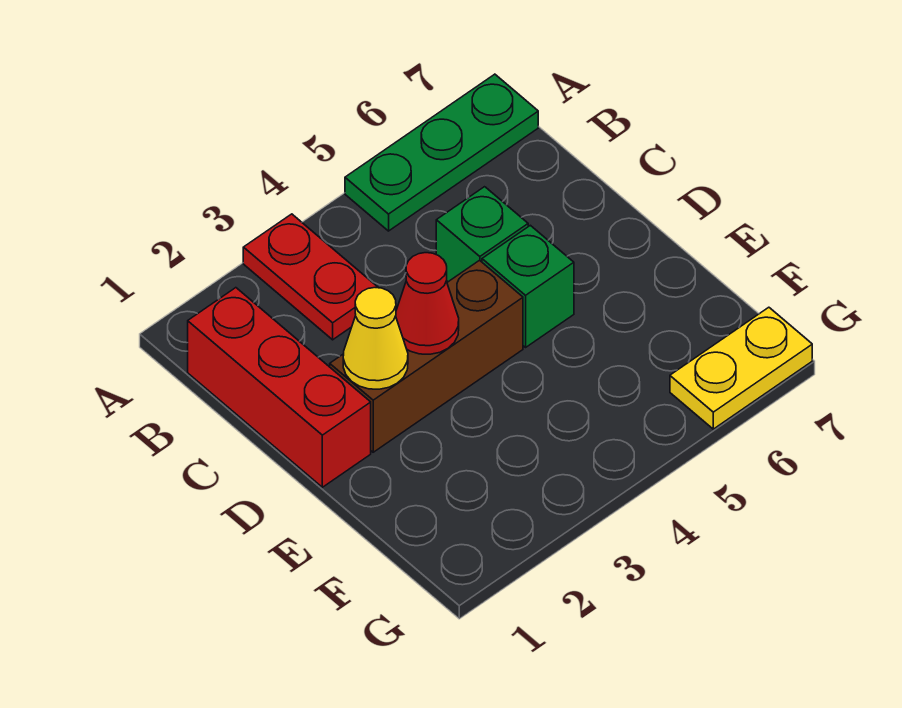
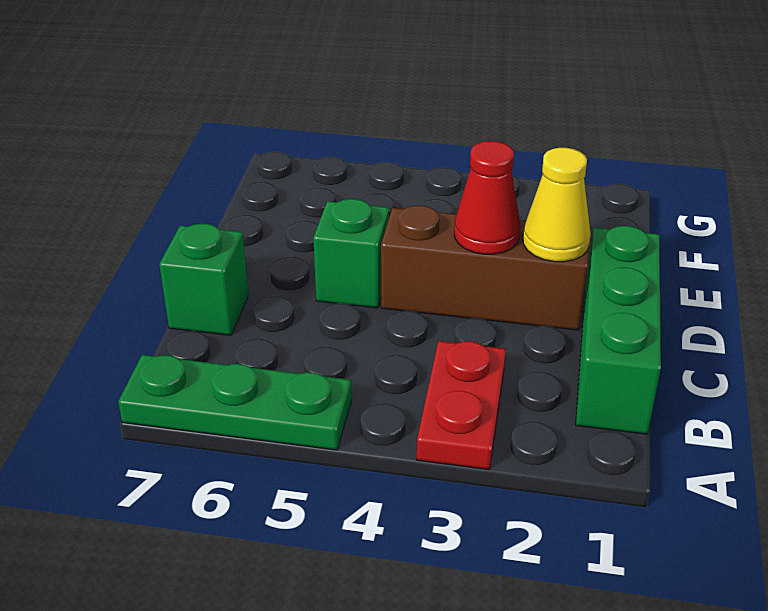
red brick B1:D1 level 1 -> green brick B1:D1 level 1
green brick C5 level 1 -> green brick C7 level 1
yellow plate G6:G7 level 1 -> none

